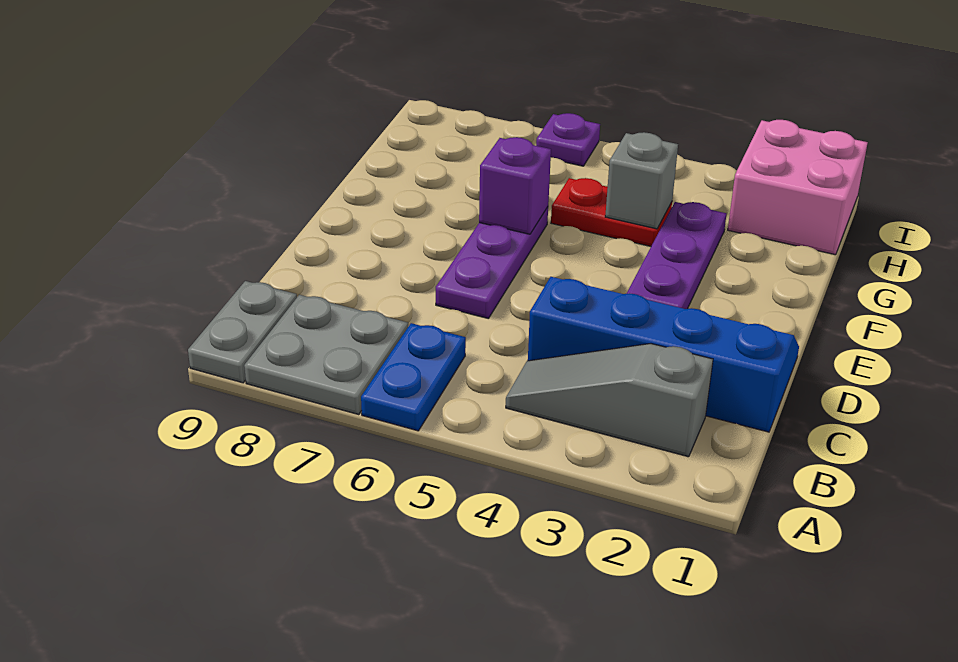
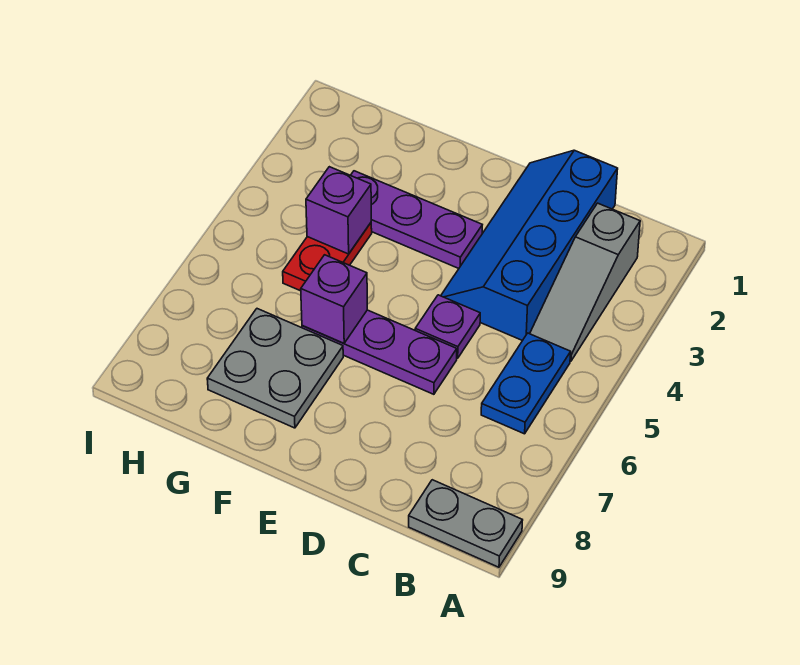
blue plate A6:B6 level 1 -> blue plate B5:B6 level 1
grey plate A7:B8 level 1 -> grey plate F7:G8 level 1
grey brick G4 level 2 -> purple brick G4 level 2
pink brick H1:I2 level 1 -> none
purple plate I6 level 1 -> purple plate D5 level 1

